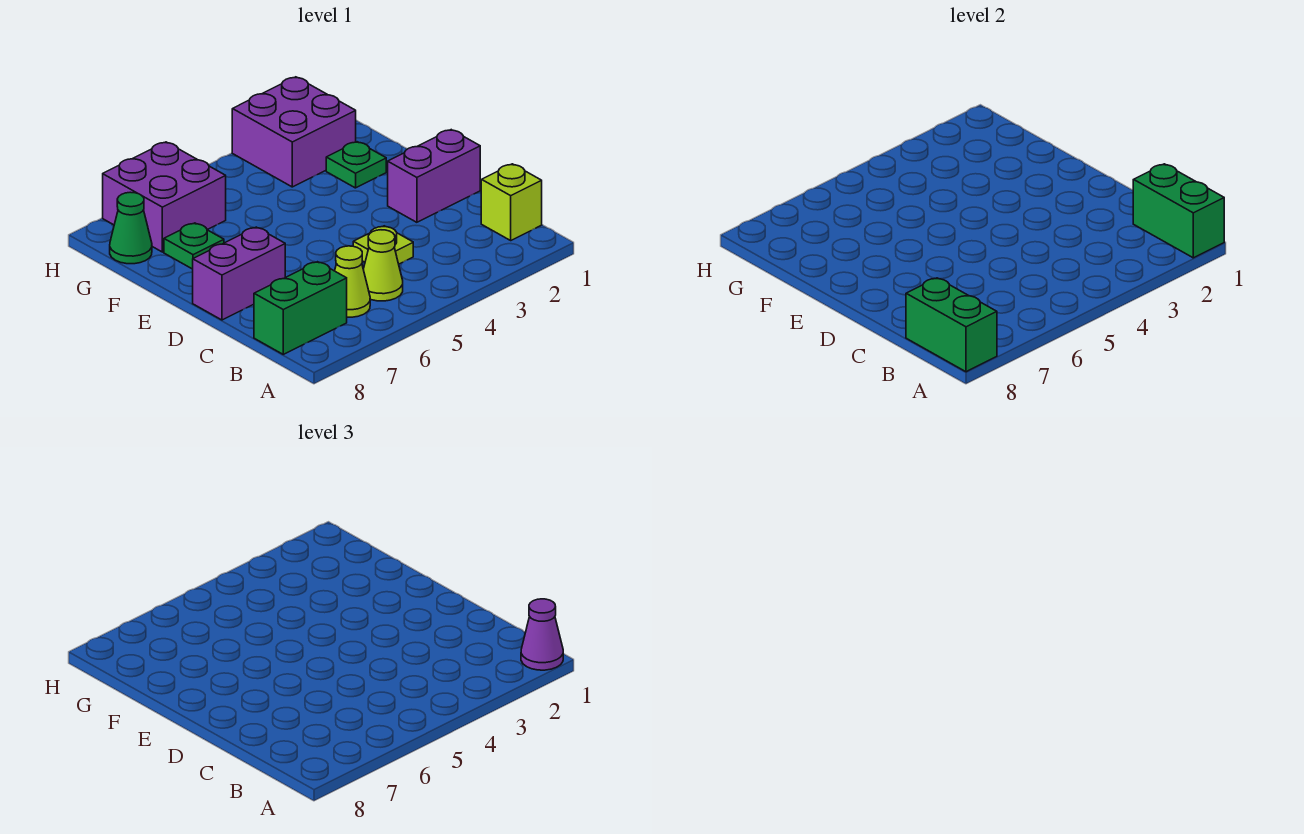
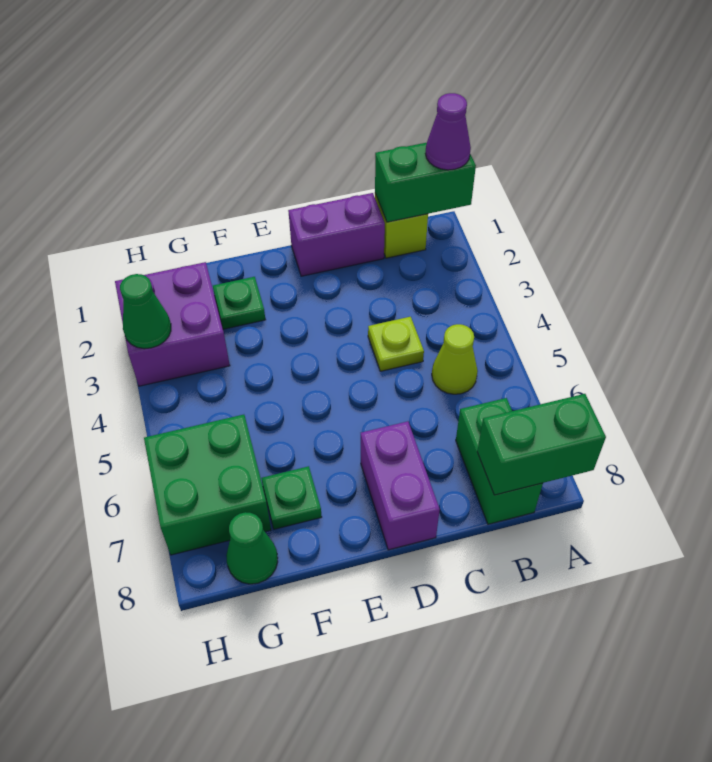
lime cone B6 level 1 -> none
purple brick D1:D2 level 1 -> purple brick C1:D1 level 1
purple brick G6:H7 level 1 -> green brick G6:H7 level 1
none -> green cone H3 level 2

